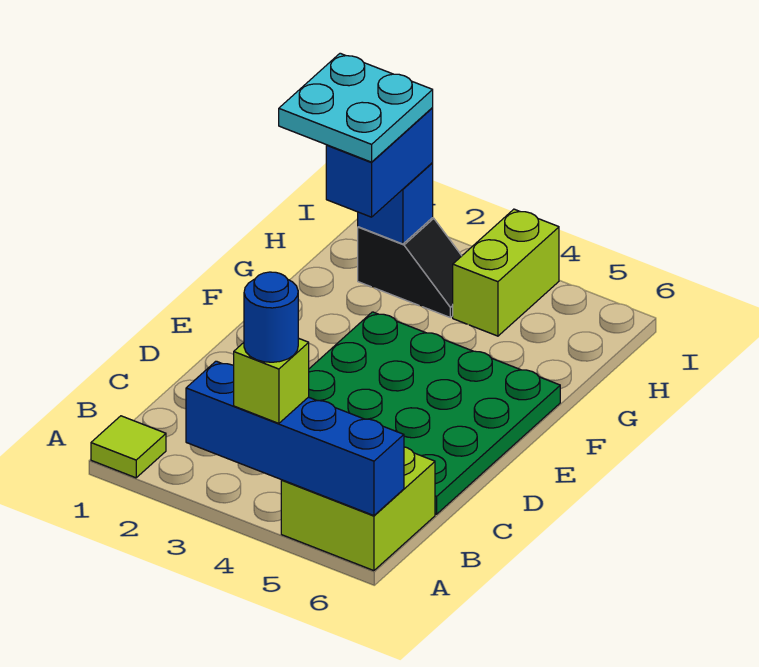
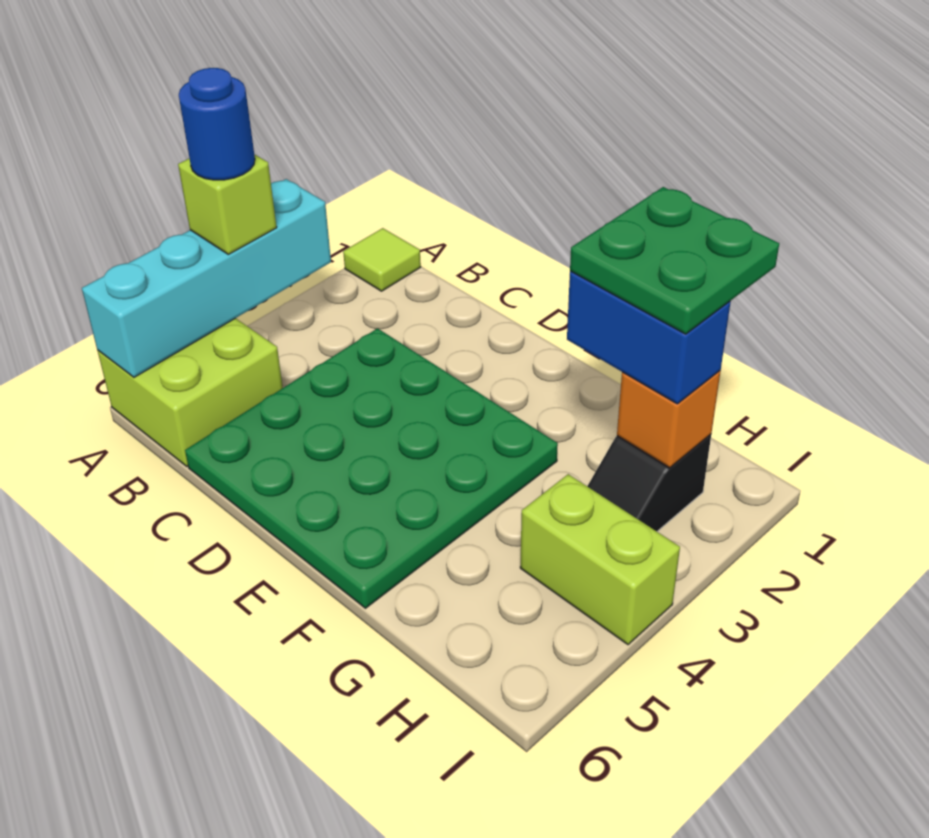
blue brick A3:A6 level 2 -> cyan brick A3:A6 level 2
cyan plate G1:H2 level 4 -> green plate G1:H2 level 4
blue brick H2 level 2 -> orange brick H2 level 2

